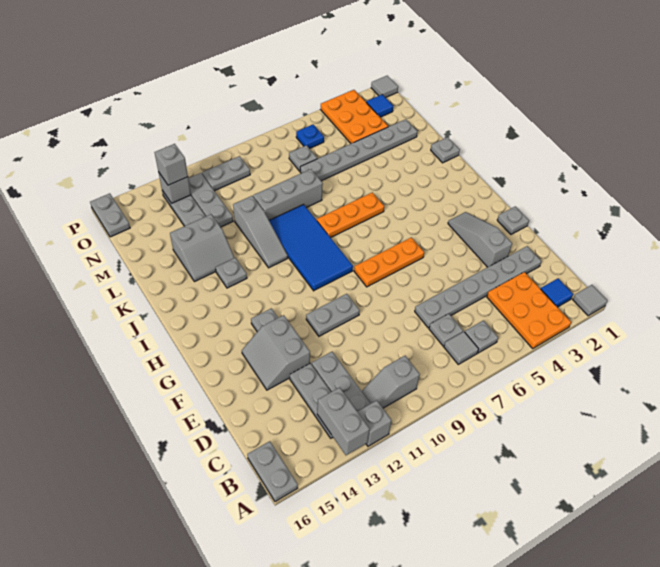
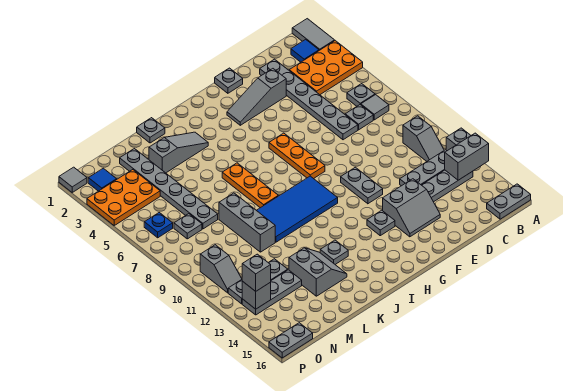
grey tile A1 level 1 -> grey tile A1:A2 level 1
grey slope J11:L11 level 1 top L -> grey slope J3:L3 level 1 top L
grey plate O10:O11 level 1 -> grey slope O10:O11 level 1 top 10

